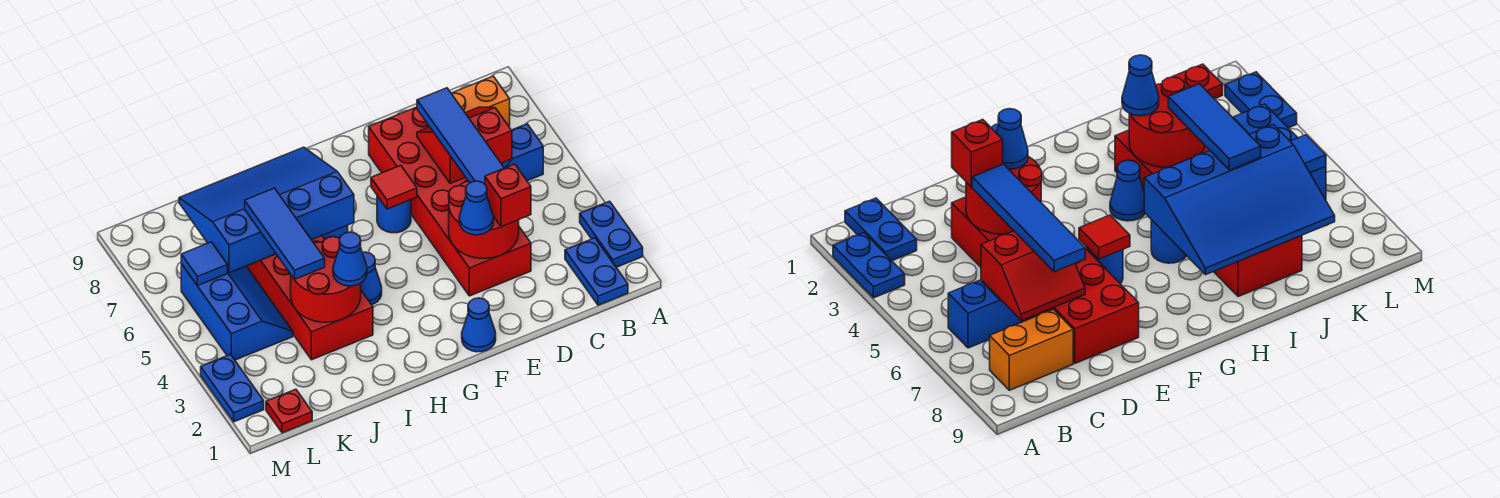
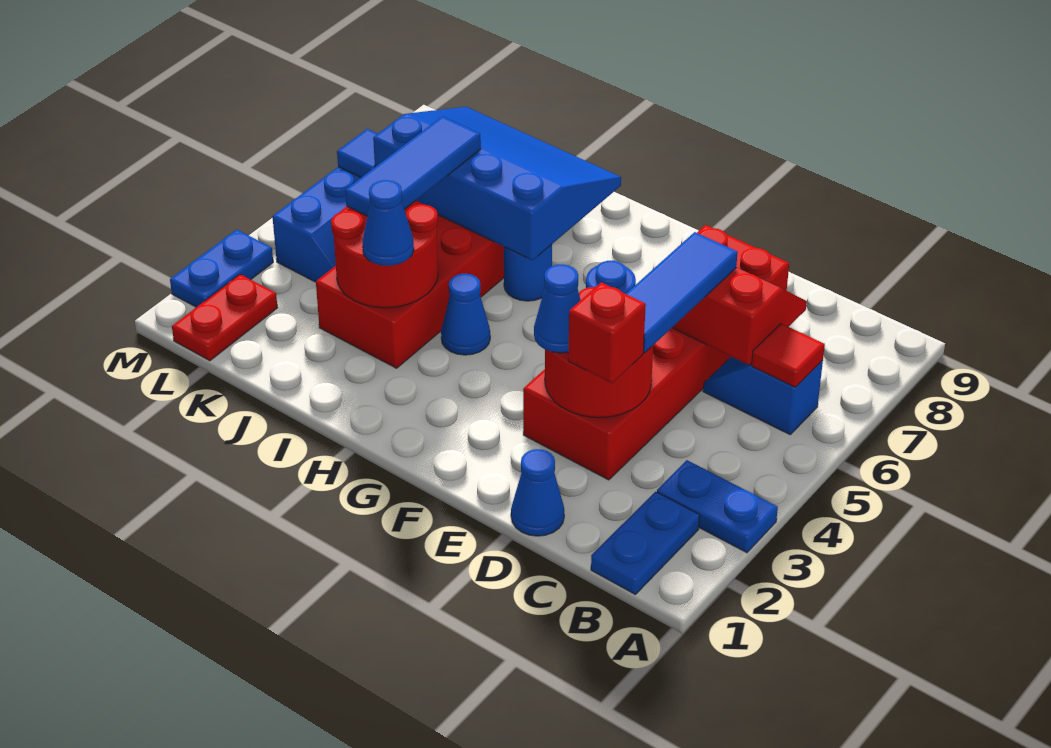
blue plate A2:A3 level 1 -> blue plate A3:B3 level 1
orange brick B8:C8 level 1 -> none
blue tile D4:D7 level 3 -> blue tile D4:D6 level 3
blue cone F1 level 1 -> blue cone D1 level 1
red tile F6 level 2 -> red tile B6 level 2
red plate L1 level 1 -> red plate L1:L2 level 1

